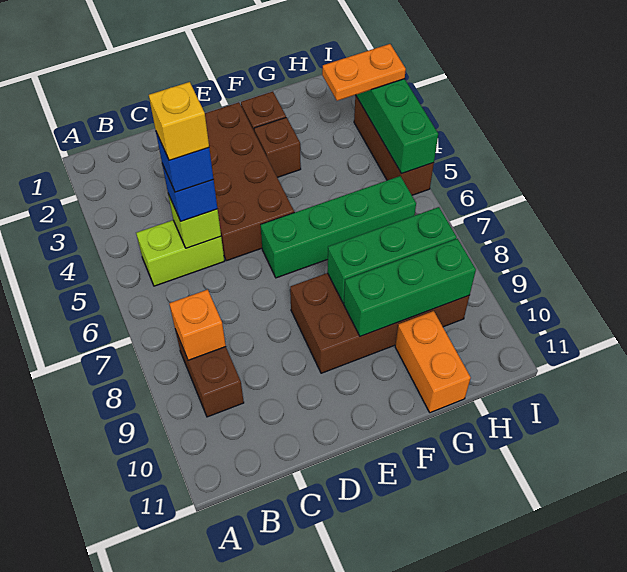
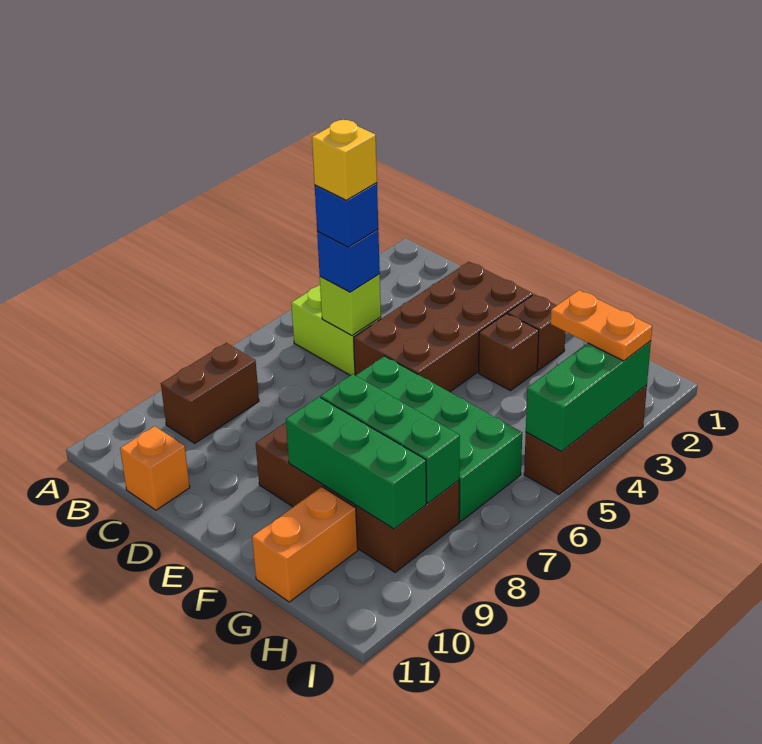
orange brick B8 level 2 -> orange brick C11 level 1
green brick E6:H6 level 1 -> green brick E6:H7 level 1

